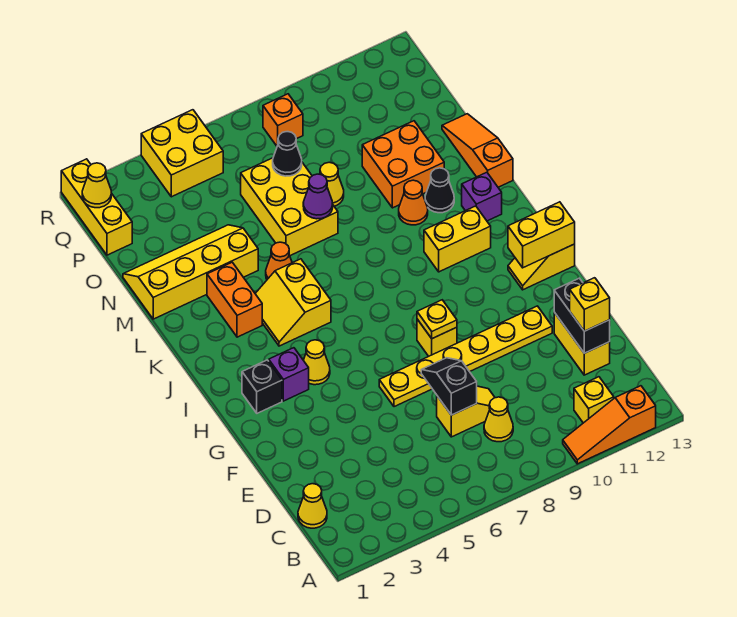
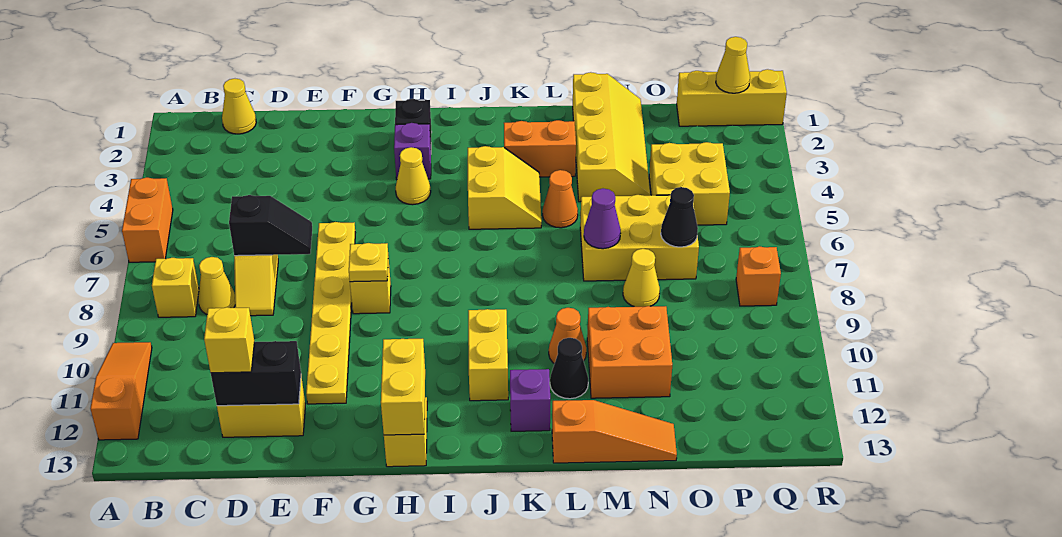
none -> orange brick A5:A6 level 1
yellow brick B11 level 1 -> yellow brick B8 level 1
yellow slope J4:K5 level 1 top 5 -> yellow slope J4:K5 level 1 top J
yellow brick Q4:R5 level 1 -> yellow brick O4:P5 level 1

